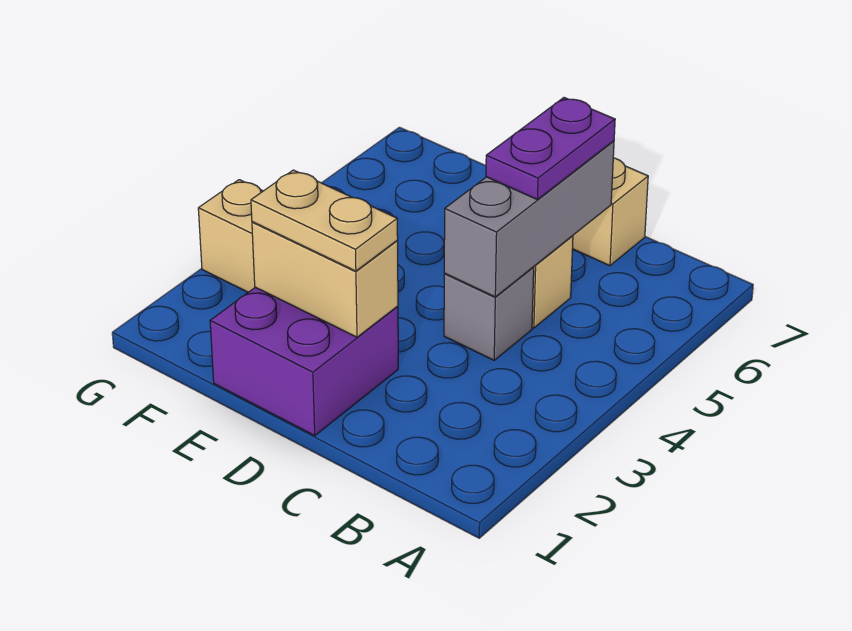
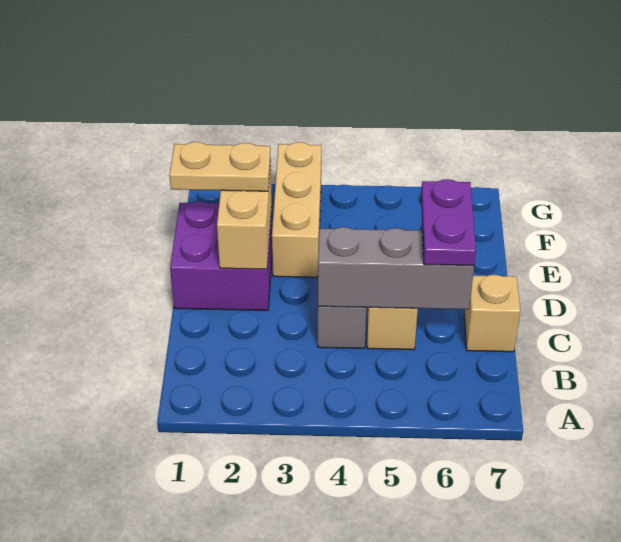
purple plate C5:C6 level 3 -> purple plate C6:D6 level 3
tan plate D2:E2 level 3 -> tan plate E1:E2 level 3

